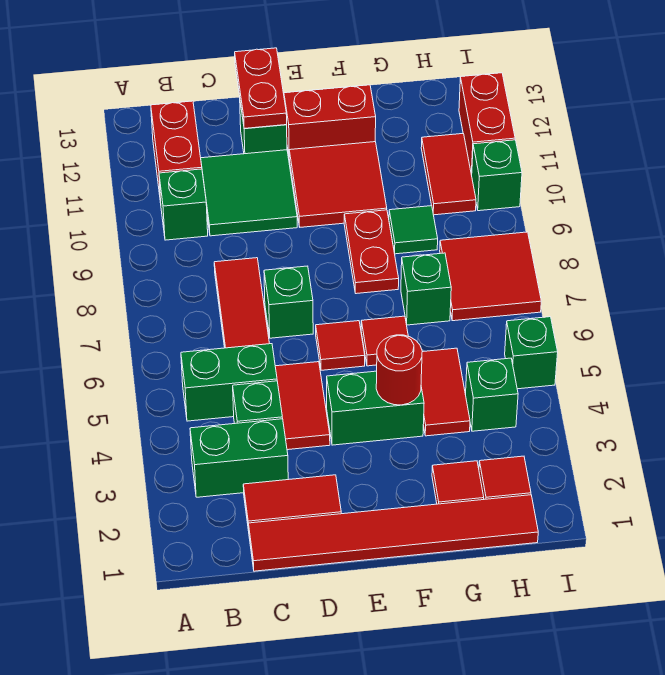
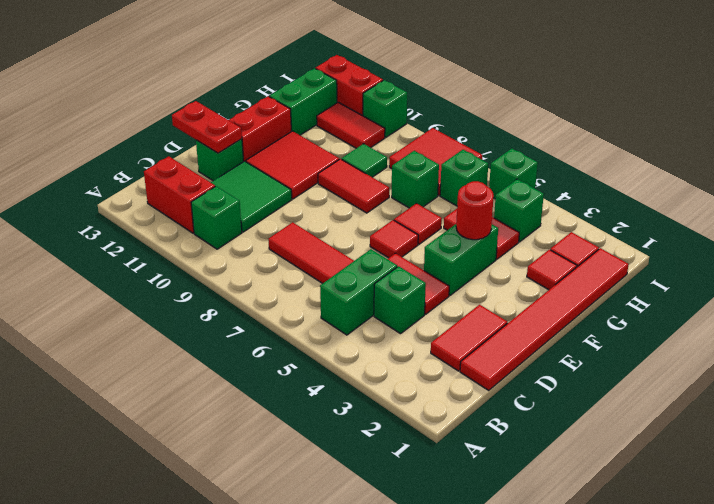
green brick B3:C3 level 1 -> green brick G12:H12 level 1
green brick D7 level 1 -> green brick H6 level 1
red plate F8:F9 level 1 -> red tile F8:F9 level 1

